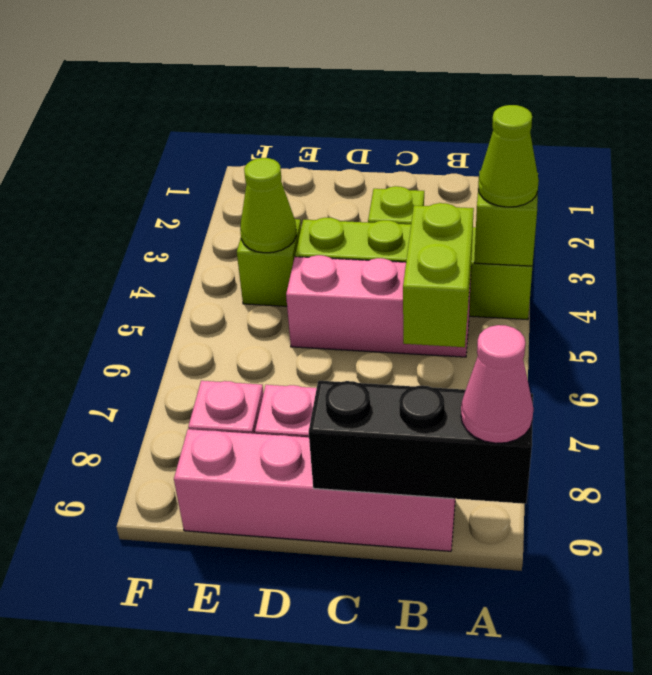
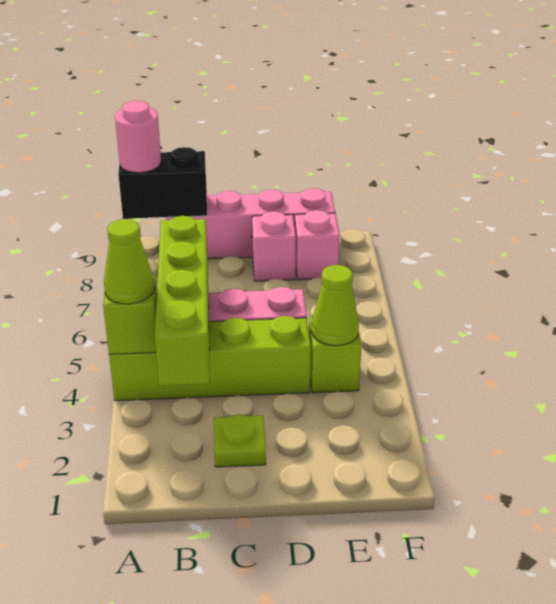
black brick A9:C9 level 2 -> black brick A9:B9 level 2
pink cone A9 level 3 -> pink round brick A9 level 3
lime brick B5:B6 level 2 -> lime brick B3:B6 level 2

